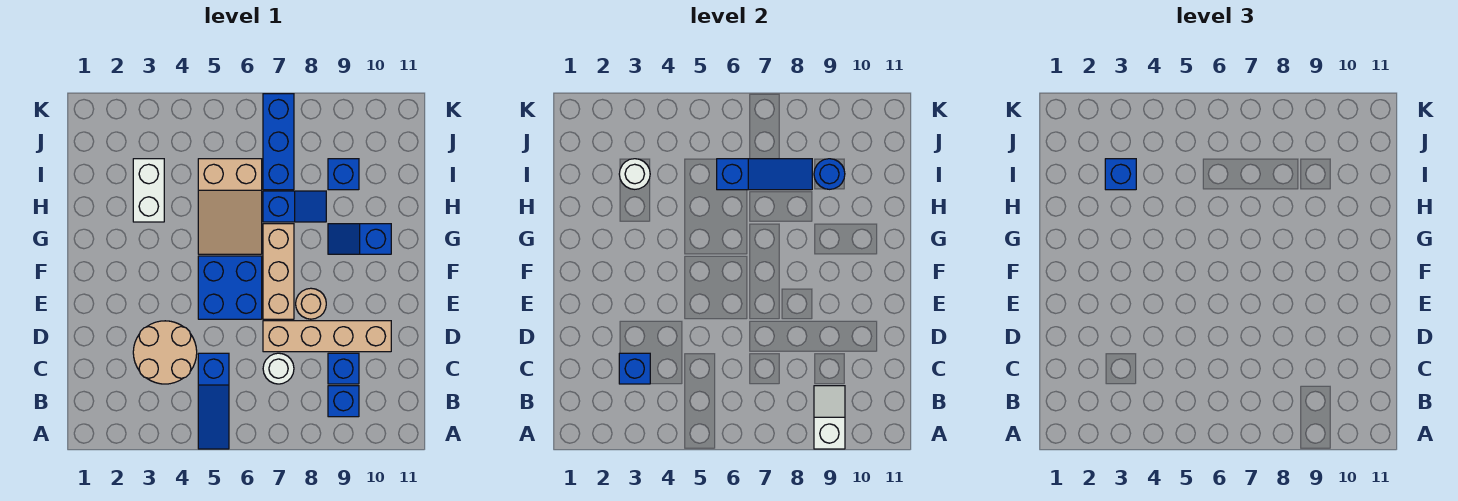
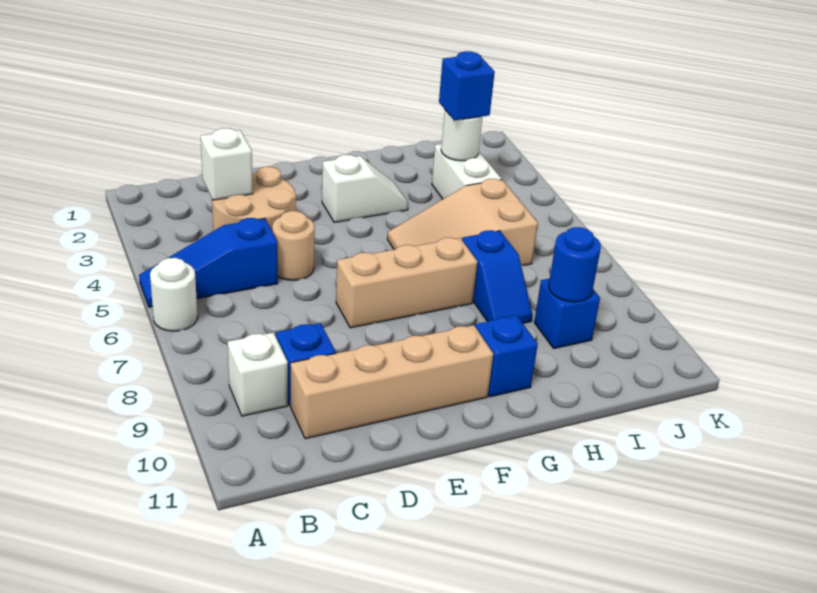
white slope A9:B9 level 2 top A -> white slope F3:G3 level 1 top F
blue brick B9 level 1 -> white brick B9 level 1
blue brick C3 level 2 -> white brick C3 level 2
white round brick C7 level 1 -> white round brick A6 level 1
tan brick D7:D10 level 1 -> tan brick C10:F10 level 1
blue brick E5:F6 level 1 -> none
tan round brick E8 level 1 -> tan round brick D5 level 1
white brick H3:I3 level 1 -> white brick I3:I4 level 1
blue slope I6:I8 level 2 top 6 -> none
blue brick I7:K7 level 1 -> none

